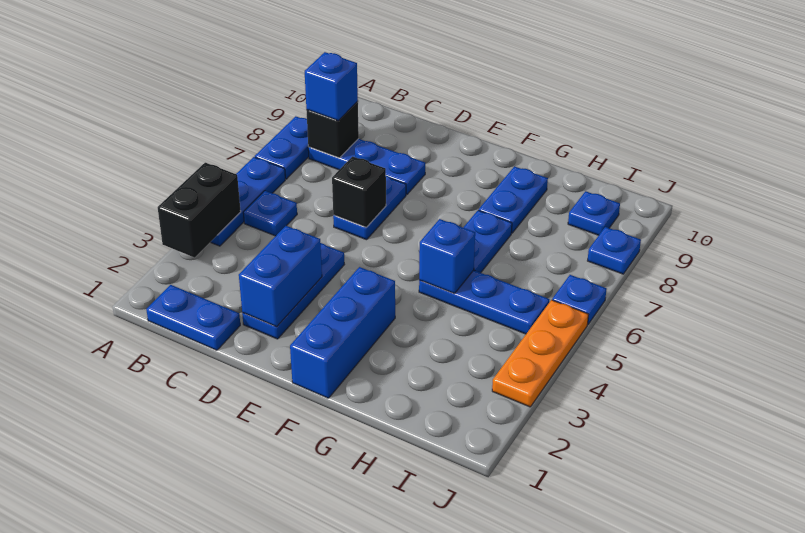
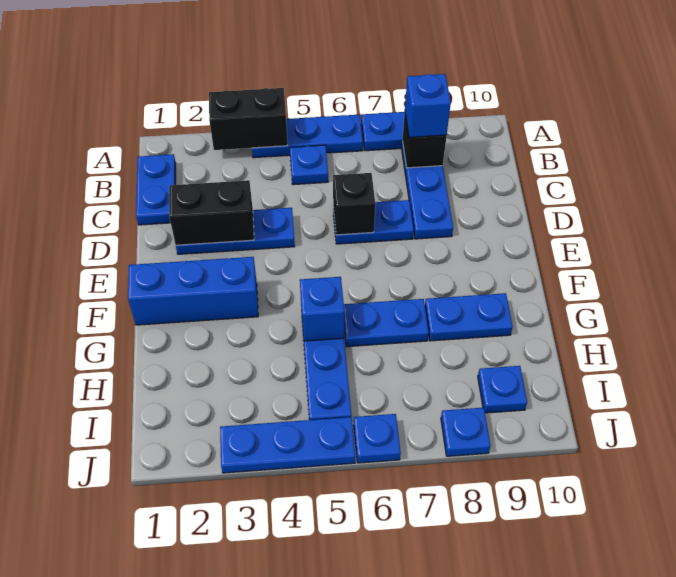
blue brick D2:D3 level 2 -> black brick D2:D3 level 2
orange plate J3:J5 level 1 -> blue plate J3:J5 level 1

